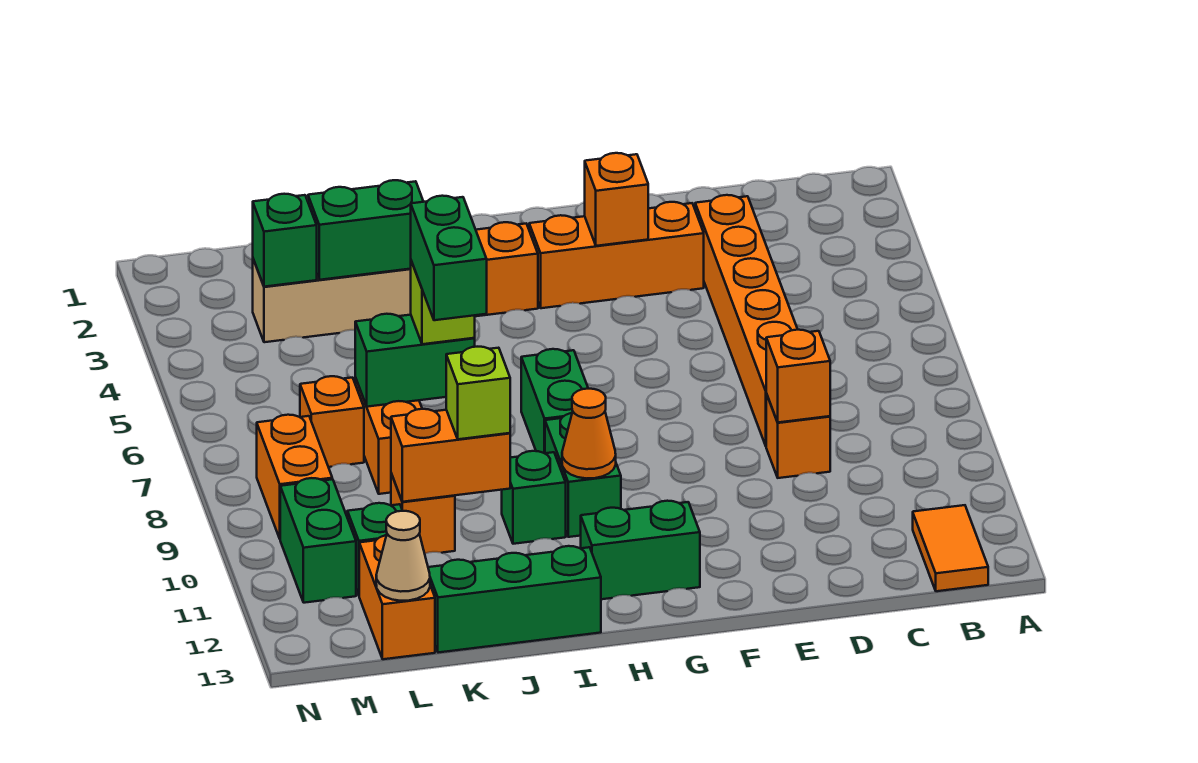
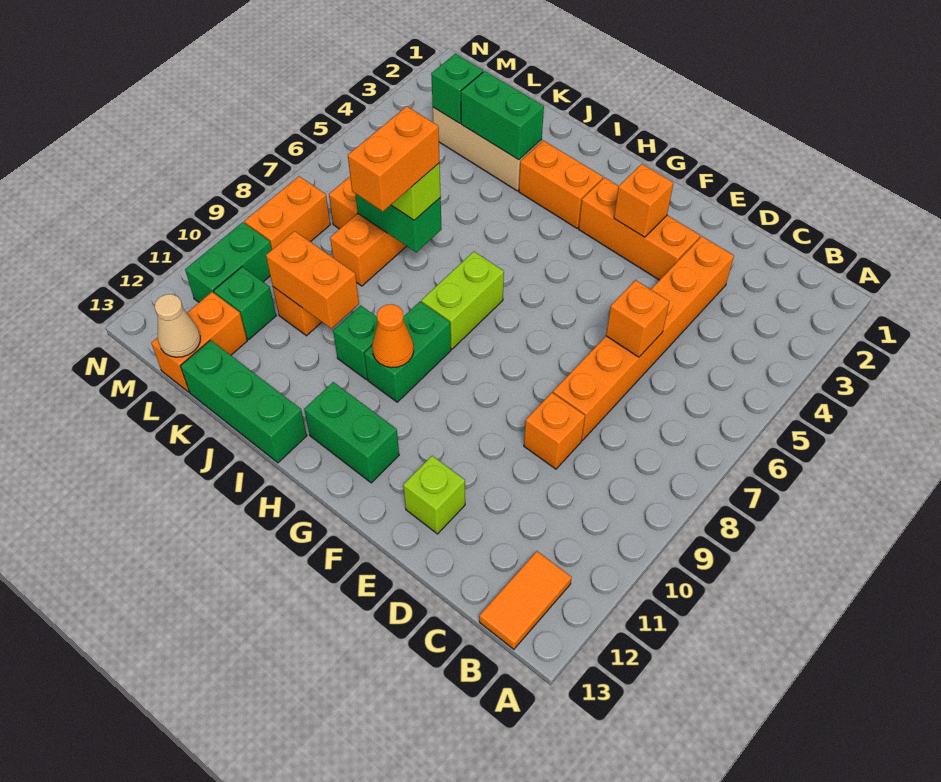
orange brick D9 level 2 -> orange brick D6 level 2
green brick H7:H8 level 1 -> lime brick H7:H8 level 1
green brick J7:J8 level 4 -> orange brick J7:J8 level 4
lime brick J10 level 3 -> lime brick E12 level 1

